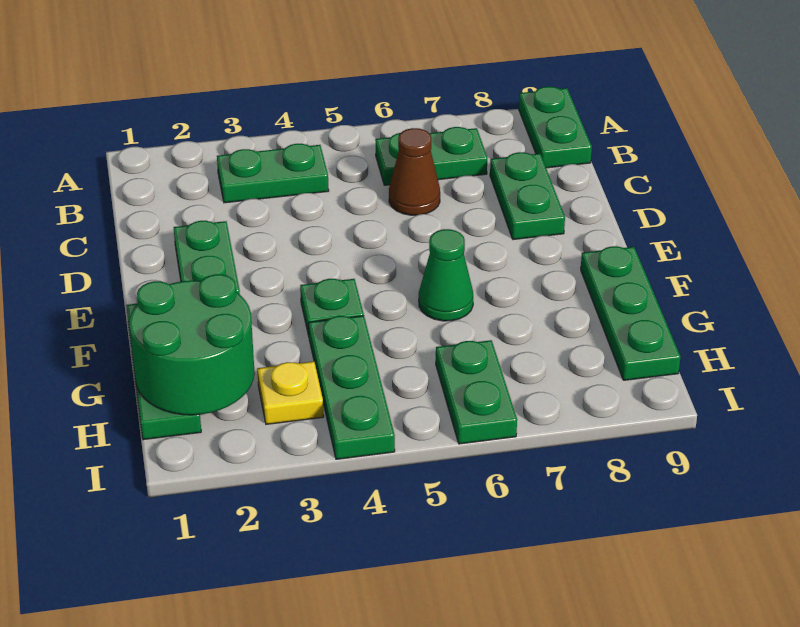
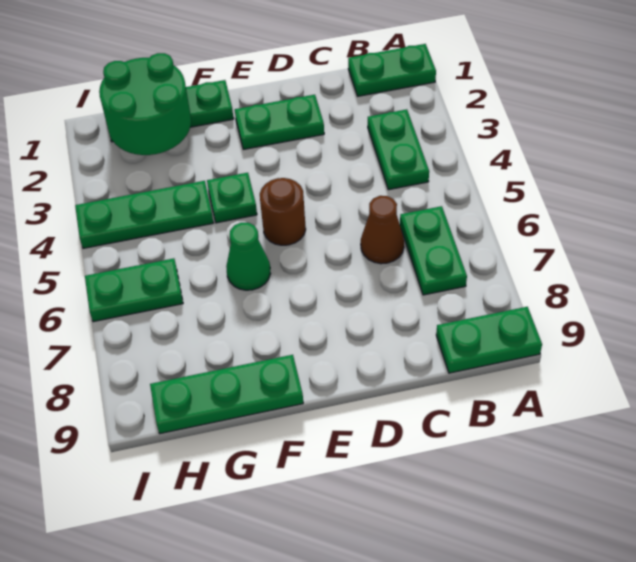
green plate C8:D8 level 1 -> green plate A1:B1 level 1
none -> brown round brick E5 level 1
yellow plate H3 level 1 -> none

